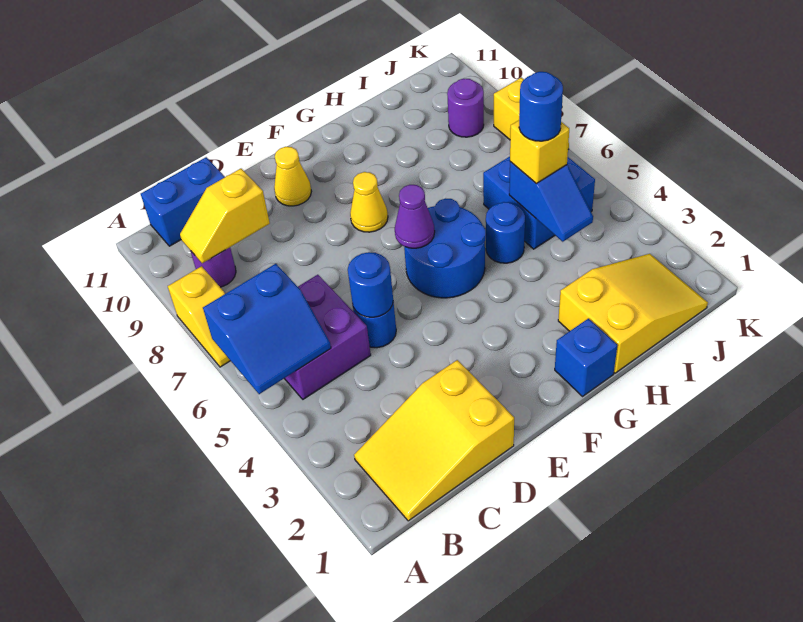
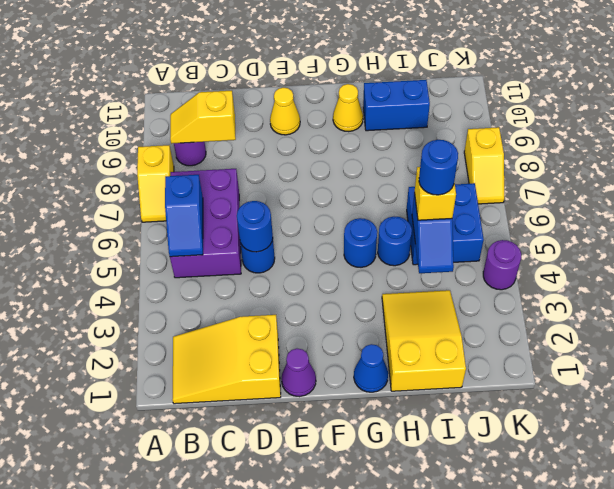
blue slope A5:B6 level 2 top 6 -> blue slope B5:B6 level 2 top 6
purple brick B5:C6 level 1 -> purple brick B5:C7 level 1
blue brick B11:C11 level 1 -> blue brick H10:I10 level 1
blue round brick F5:G6 level 1 -> blue round brick G5 level 1
purple cone F6 level 2 -> purple cone E1 level 1
yellow cone F8 level 1 -> yellow cone G10 level 1
blue brick G1 level 1 -> blue cone G1 level 1
yellow slope H1:J2 level 1 top H -> yellow slope H1:I3 level 1 top 1
purple round brick J9 level 1 -> purple round brick K4 level 1

